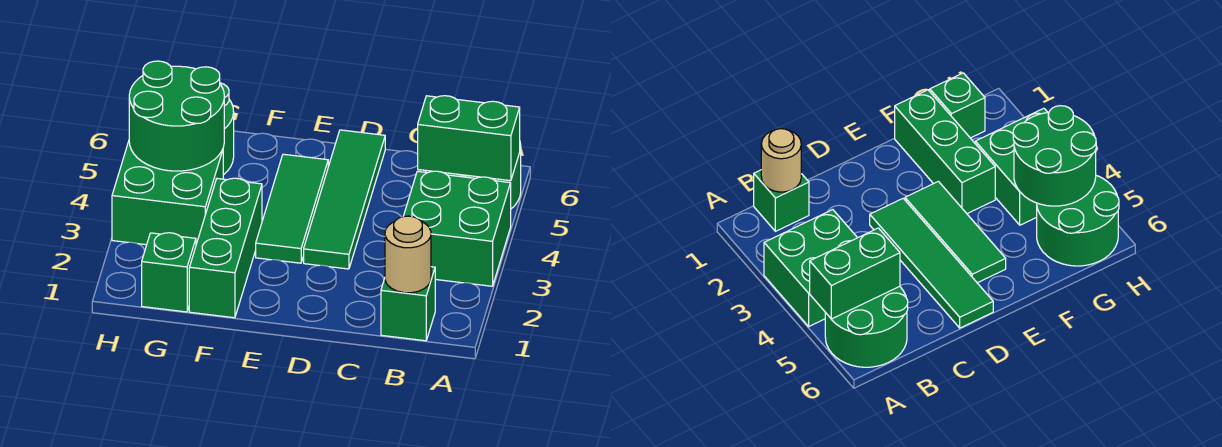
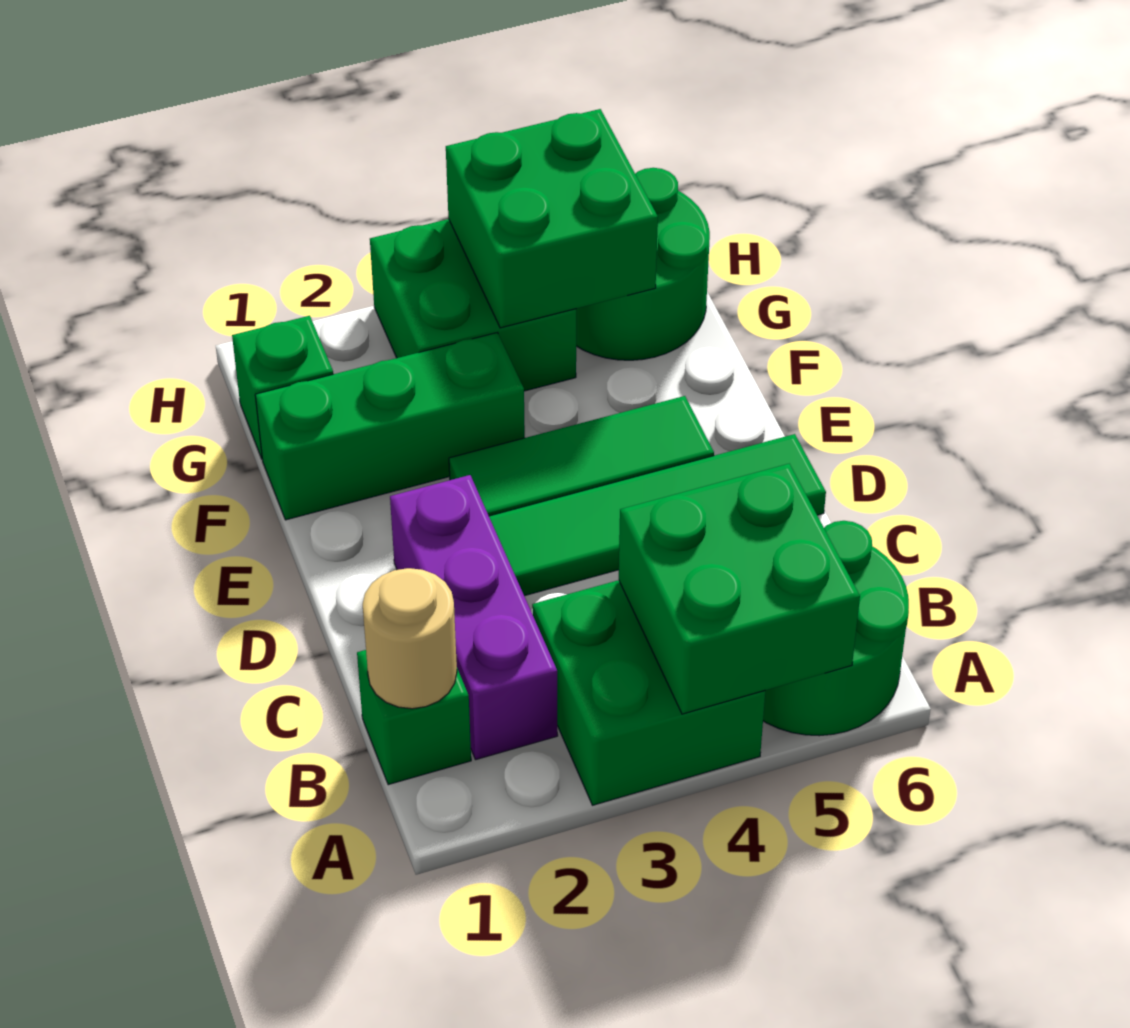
green brick A5:B5 level 2 -> green brick A4:B5 level 2
none -> purple brick B2:D2 level 1
green round brick G4:H5 level 2 -> green brick G4:H5 level 2

